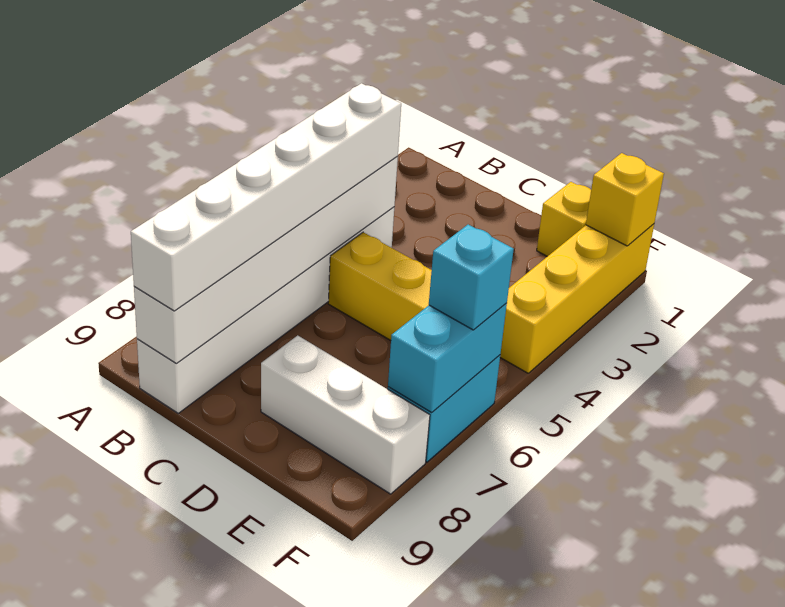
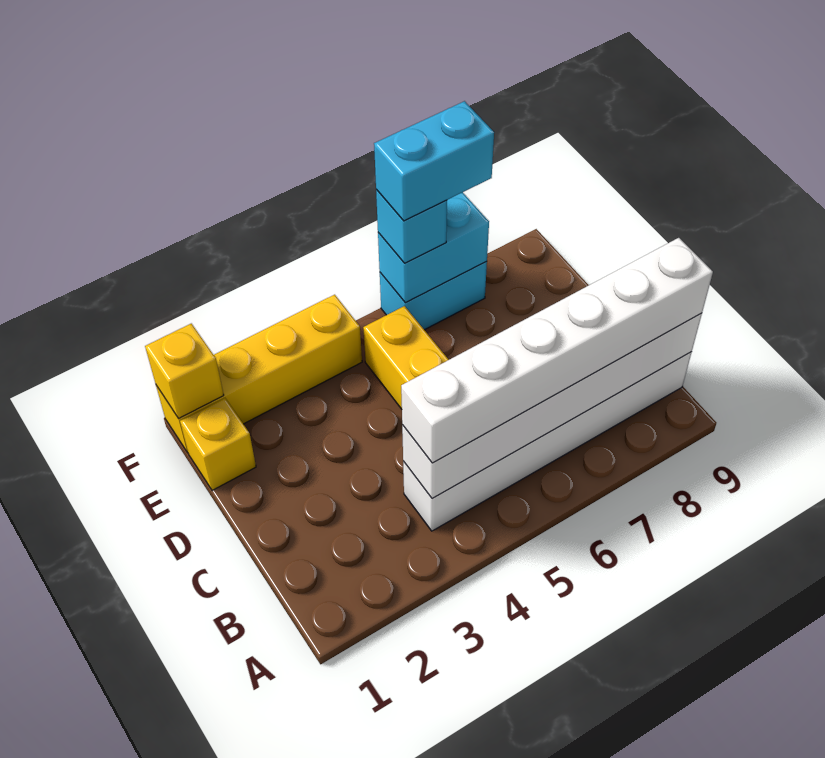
white brick D8:F8 level 1 -> none
none -> cyan brick F6:F7 level 4

